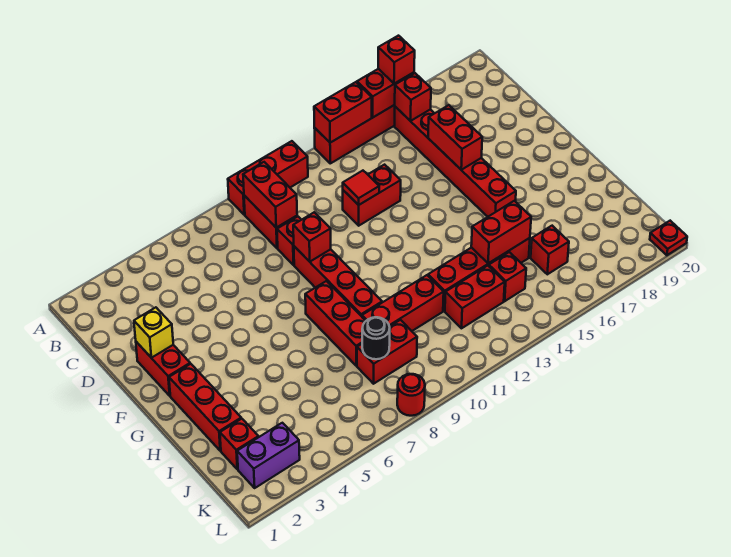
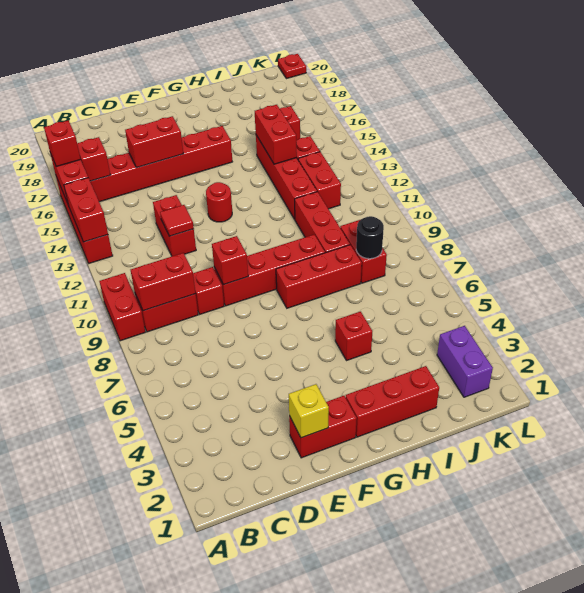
red brick A9:A11 level 1 -> red brick A9:A10 level 1
red brick J2 level 1 -> red brick H5 level 1
red round brick L8 level 1 -> red round brick F13 level 1

